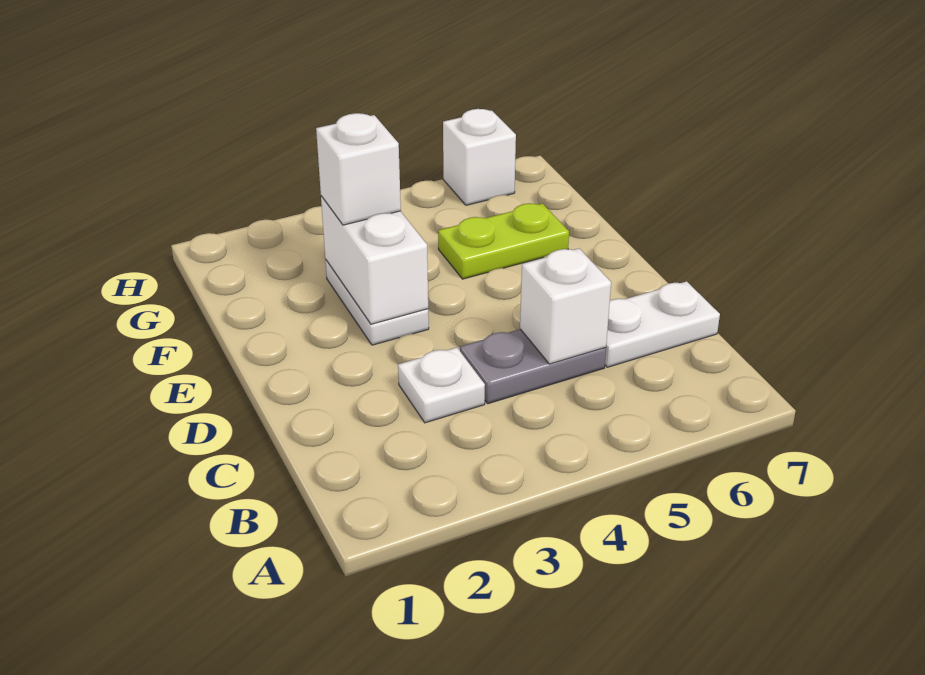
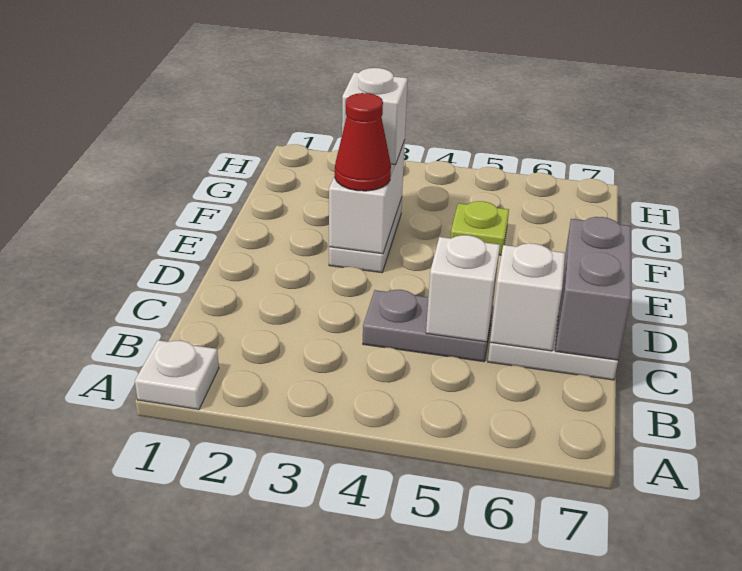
white plate C3 level 1 -> white plate A1 level 1
none -> grey brick C7:D7 level 2
none -> red cone E3 level 3
lime plate F5:F6 level 1 -> lime plate F5 level 1
white brick H6 level 1 -> white brick C6 level 2

